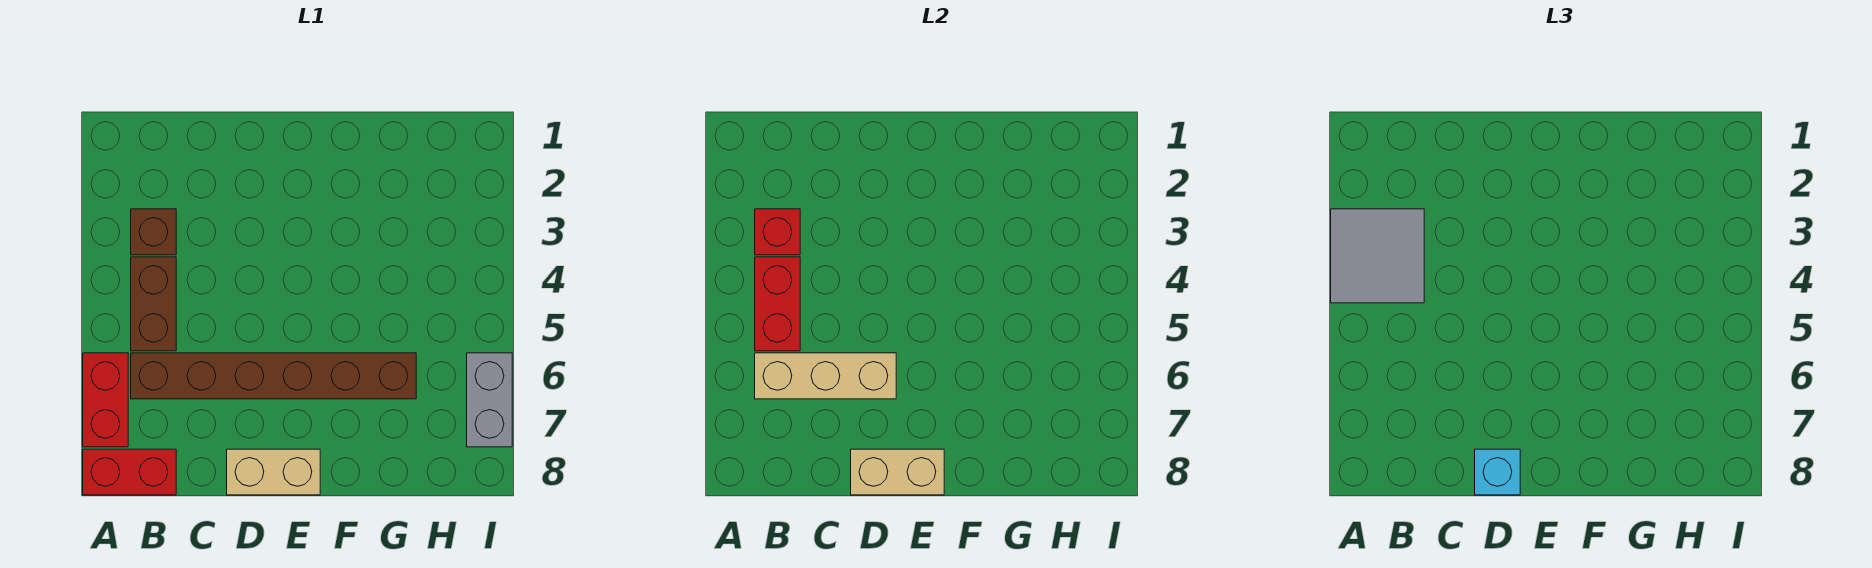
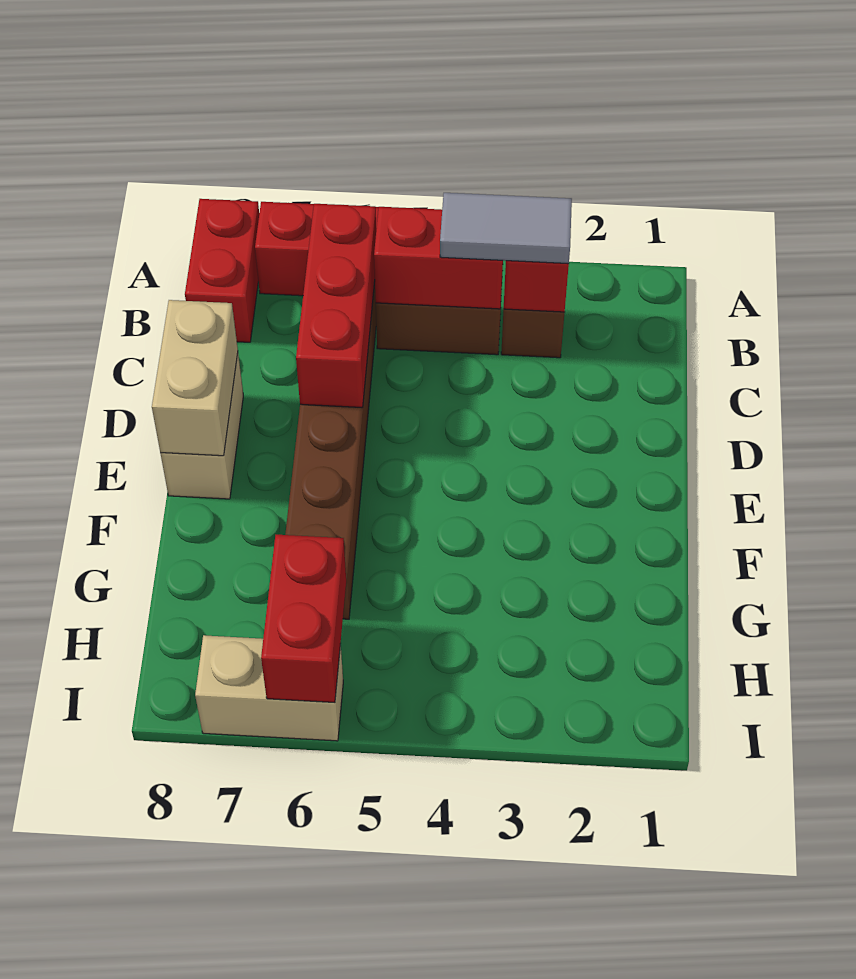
grey tile A3:B4 level 3 -> grey tile B3:B4 level 3
tan brick B6:D6 level 2 -> red brick B6:D6 level 2
cyan brick D8 level 3 -> none
none -> red brick H6:I6 level 2
grey brick I6:I7 level 1 -> tan brick I6:I7 level 1

